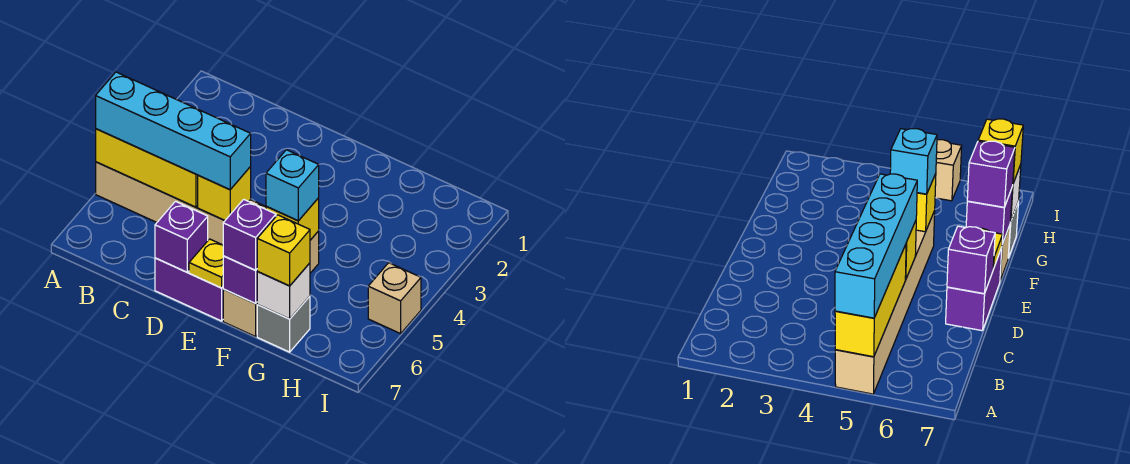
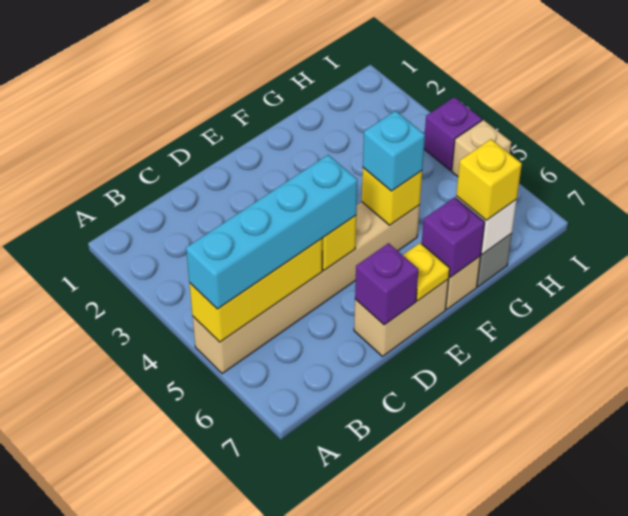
purple brick D7:E7 level 1 -> tan brick D7:E7 level 1
purple brick F7 level 3 -> purple brick I4 level 1

